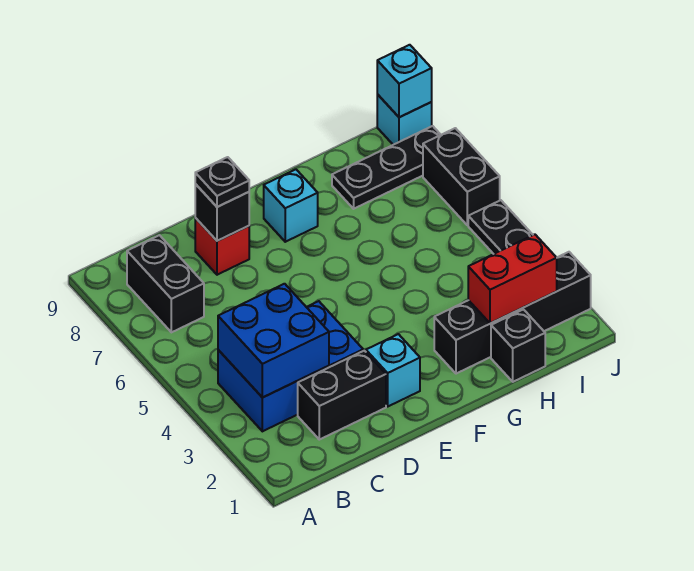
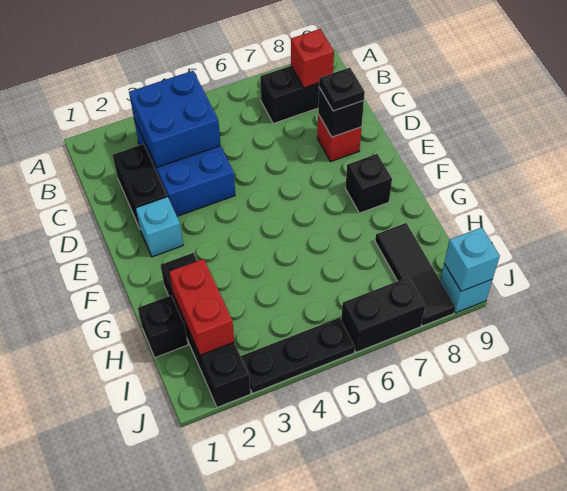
none -> red brick B8 level 2
cyan brick F8 level 1 -> black brick F8 level 1
black plate H8:J8 level 1 -> black tile H8:J8 level 1

